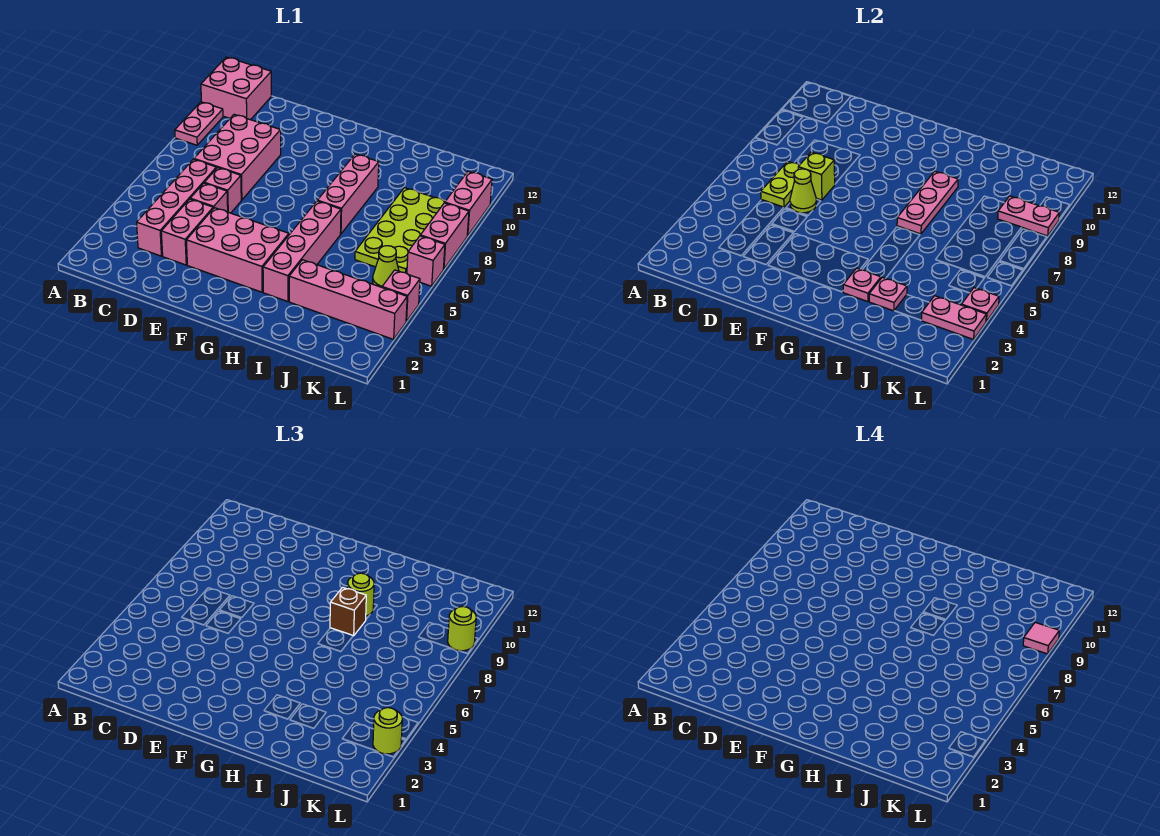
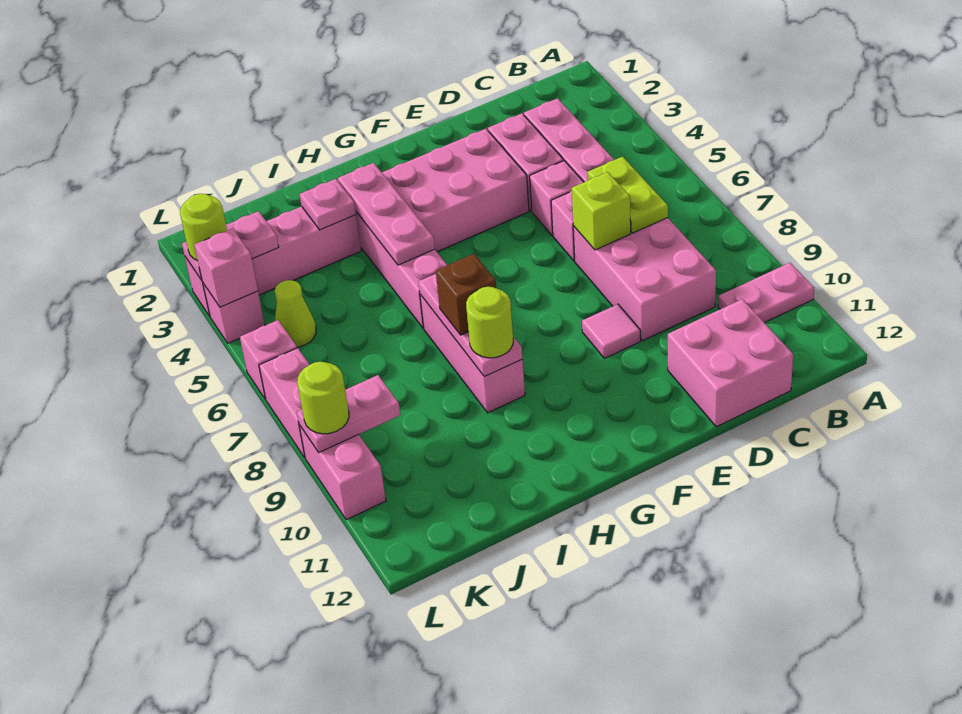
pink plate A9:A10 level 1 -> pink plate A10:B10 level 1
pink brick A11:B12 level 1 -> pink brick C11:D12 level 1
lime cone D6 level 2 -> none
pink plate H3 level 2 -> pink plate H3:H5 level 2
lime plate J6:K9 level 1 -> none
pink plate L4 level 2 -> pink brick L4 level 2
pink tile L9 level 4 -> pink tile E9 level 1

